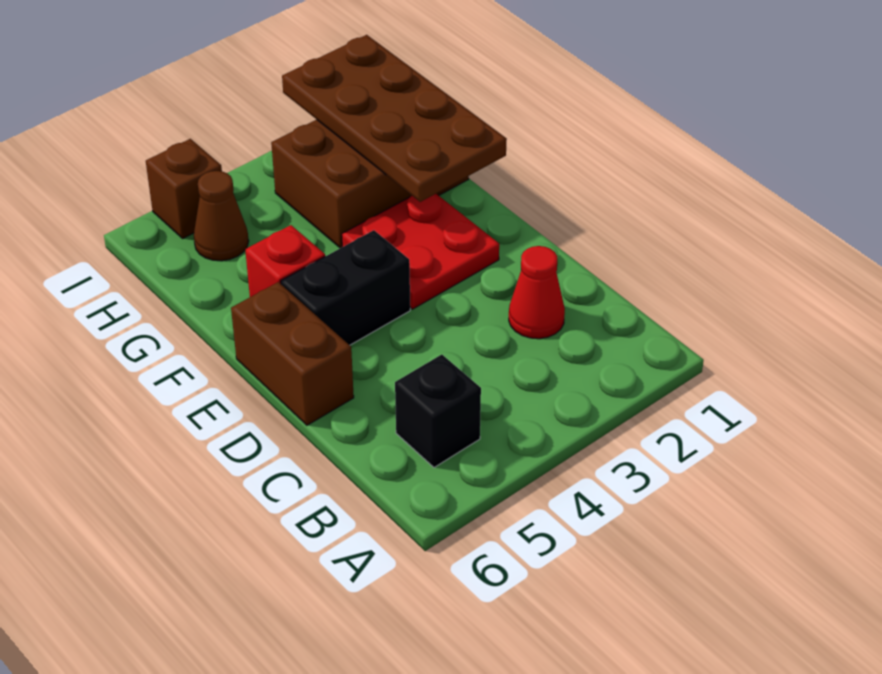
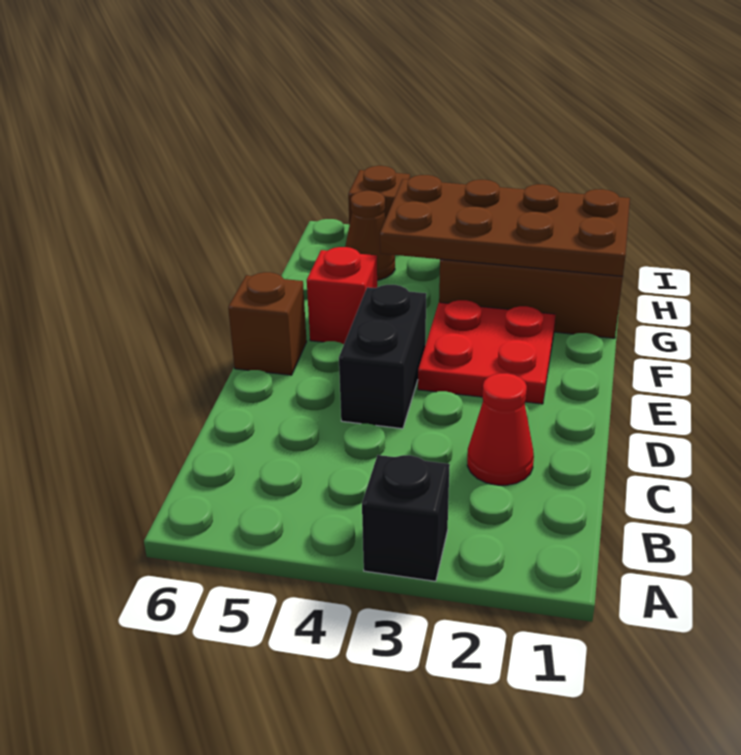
black brick B5 level 1 -> black brick A3 level 1
brown brick D6:E6 level 1 -> brown brick E6 level 1
black brick E4:E5 level 1 -> black brick D4:E4 level 1
brown plate F1:I2 level 2 -> brown plate G1:H4 level 2

